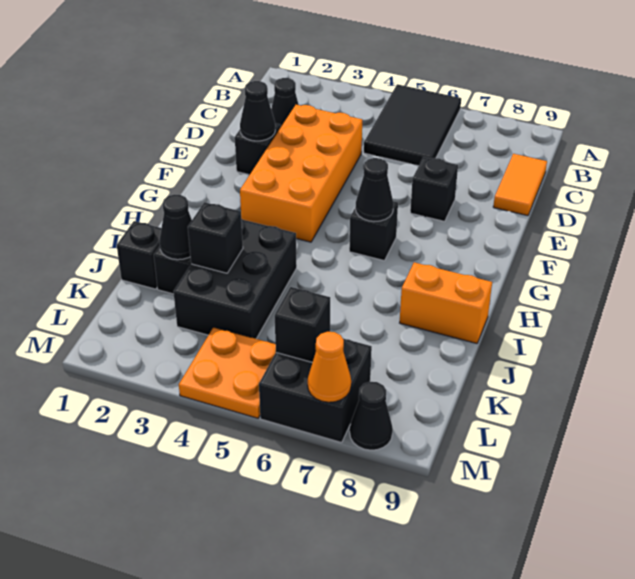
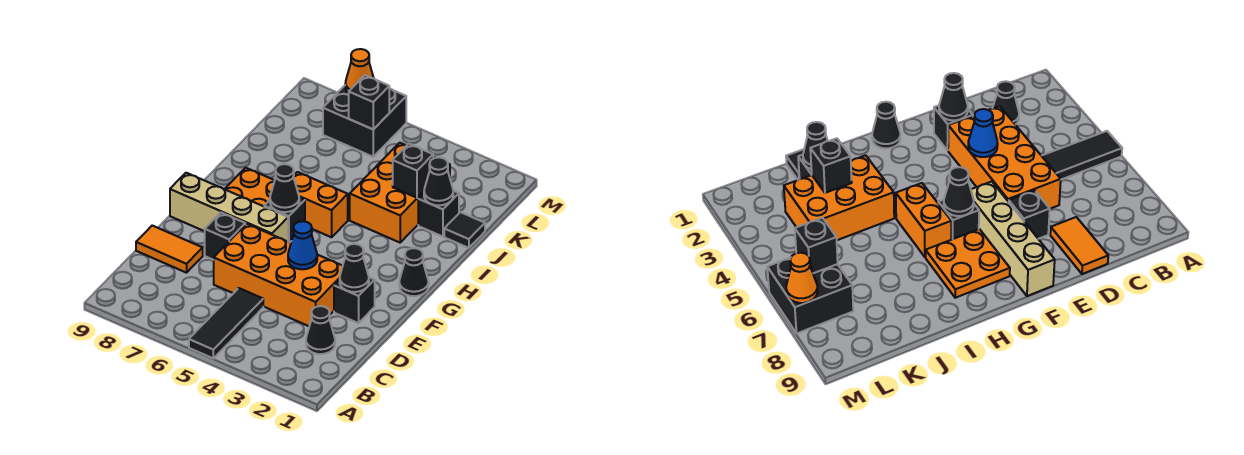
black tile A5:C6 level 1 -> black tile A5:C5 level 1
orange tile C9:D9 level 1 -> orange tile D8:D9 level 1
orange brick D3:G4 level 1 -> orange brick D3:E6 level 1
none -> blue cone E4 level 2
none -> tan brick F6:F9 level 1
black brick I3:K4 level 1 -> orange brick I3:K4 level 1
orange brick I8:I9 level 1 -> orange brick H5:H6 level 1
black brick J1 level 1 -> black tile J1 level 1
orange plate L4:M5 level 1 -> orange plate G7:H8 level 1
black cone M8 level 1 -> black cone G1 level 1

